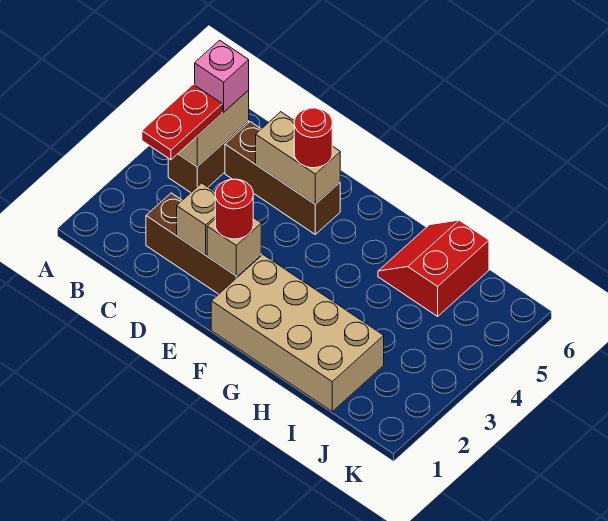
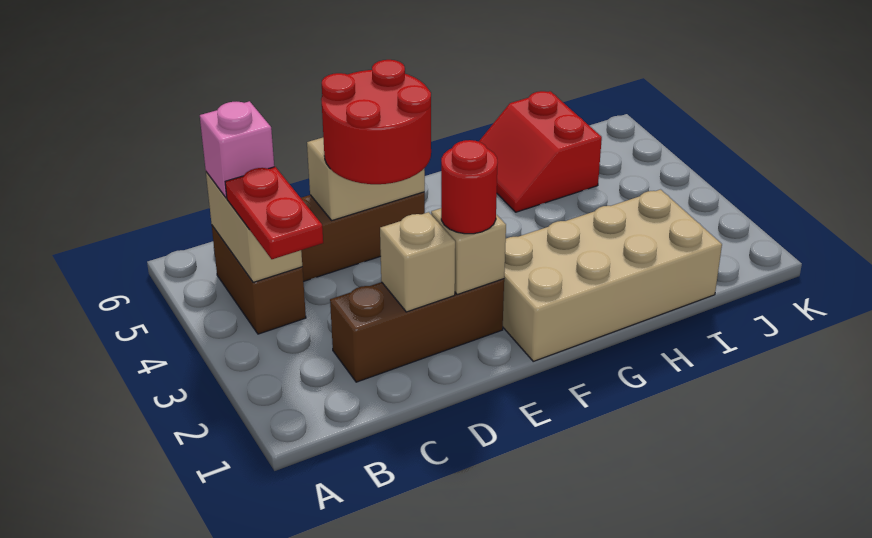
red round brick E5 level 3 -> red round brick D4:E5 level 3

